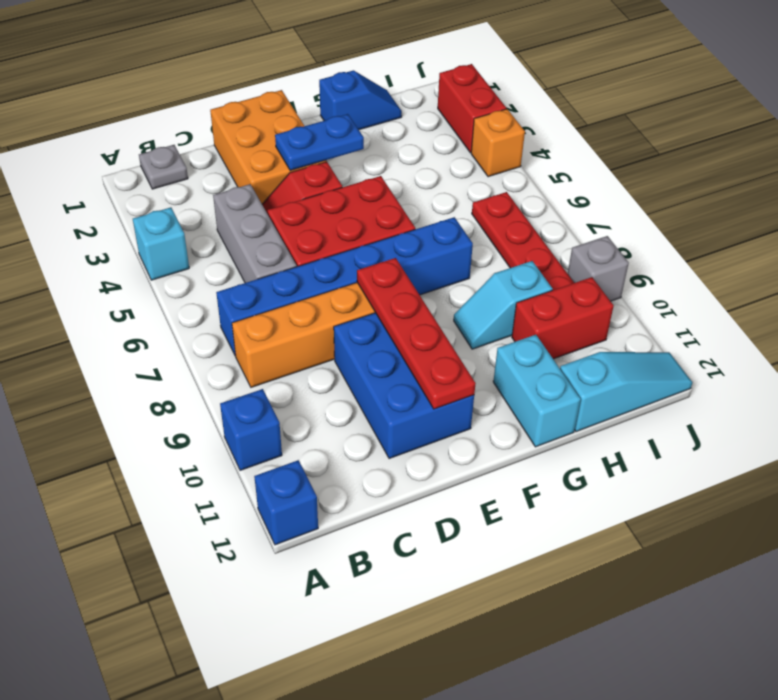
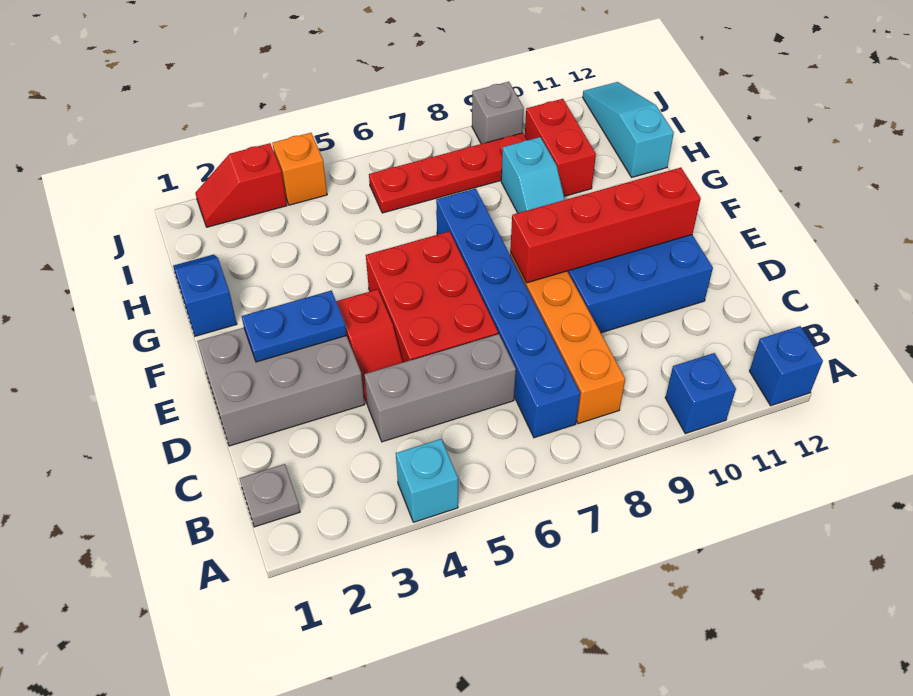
orange brick D1:E3 level 1 -> grey brick D1:E3 level 1
blue plate E3:F3 level 2 -> blue plate E2:E3 level 2
red plate E8:E11 level 2 -> red brick E8:E11 level 2
cyan brick G11:G12 level 1 -> none
red brick J2:J3 level 1 -> red slope J2:J3 level 1 top 3

